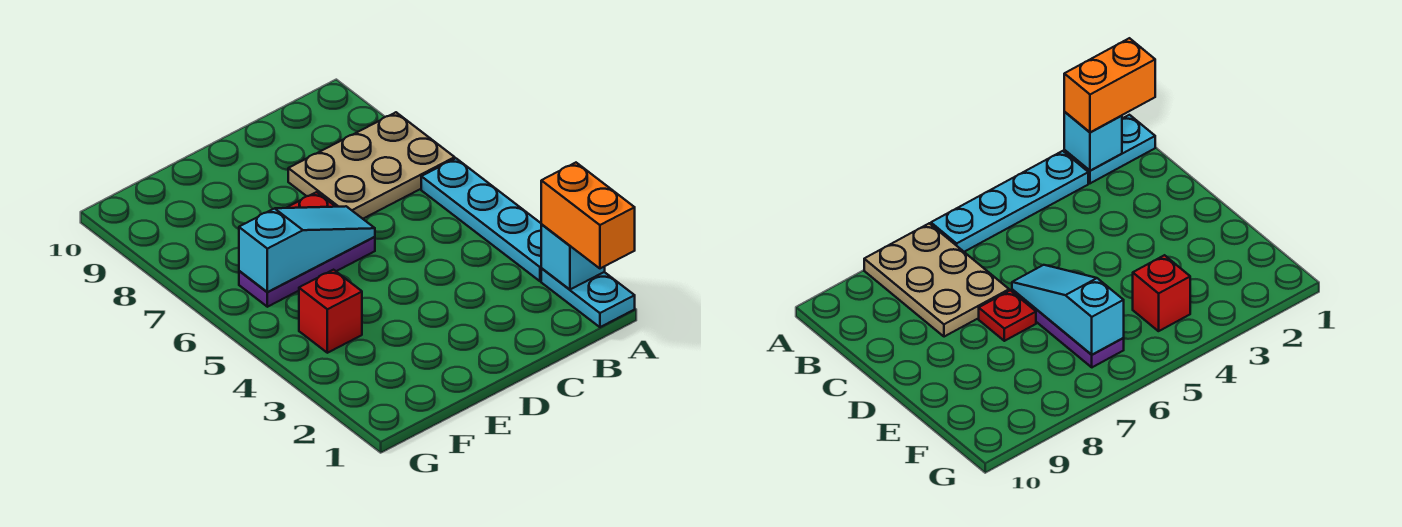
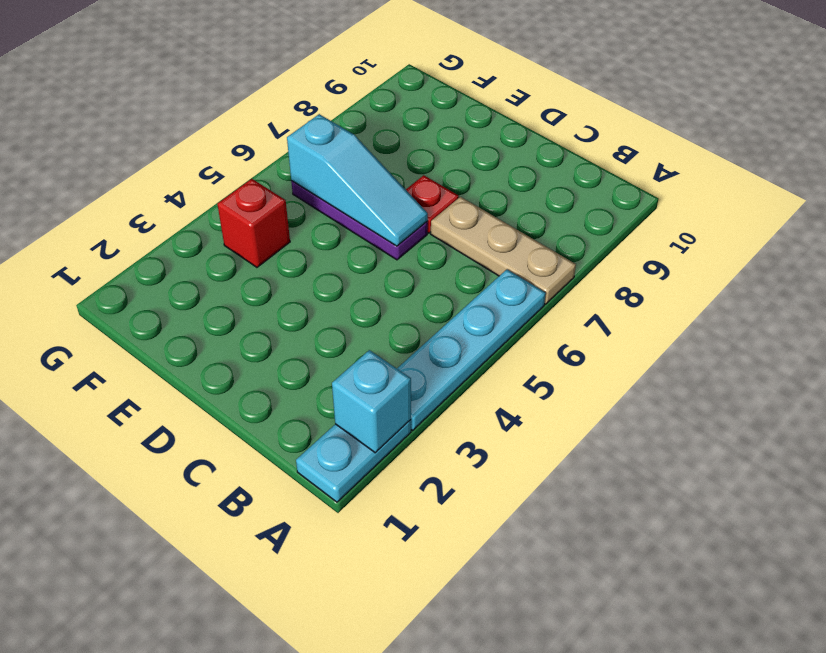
orange brick A1:A2 level 3 -> none
tan plate A7:C8 level 1 -> tan plate A7:C7 level 1

